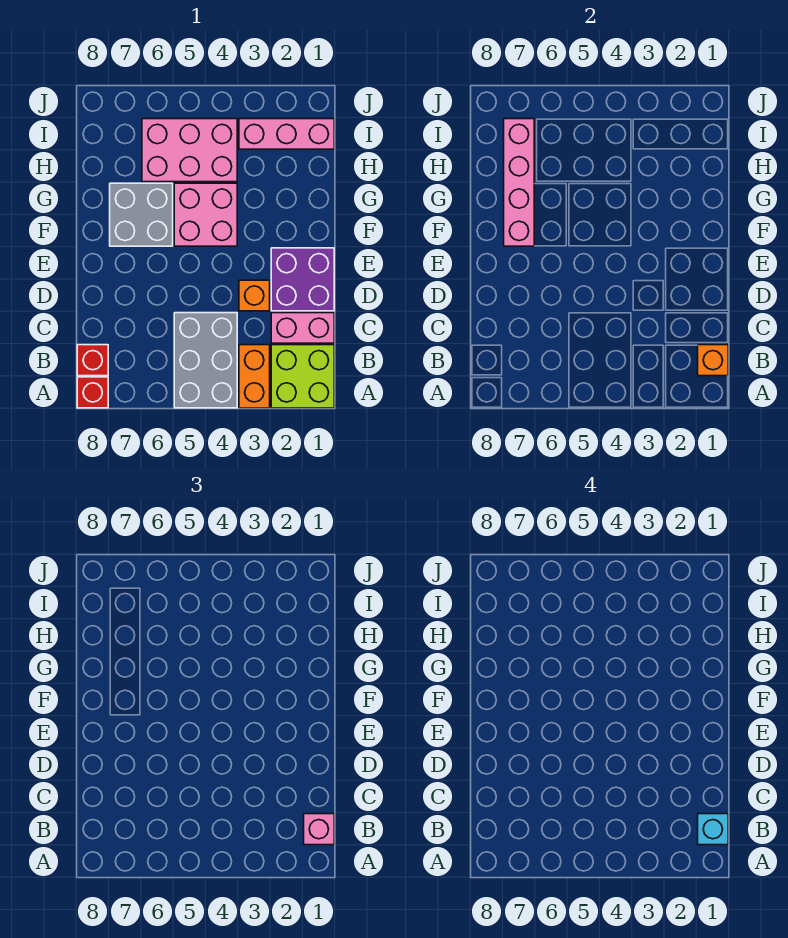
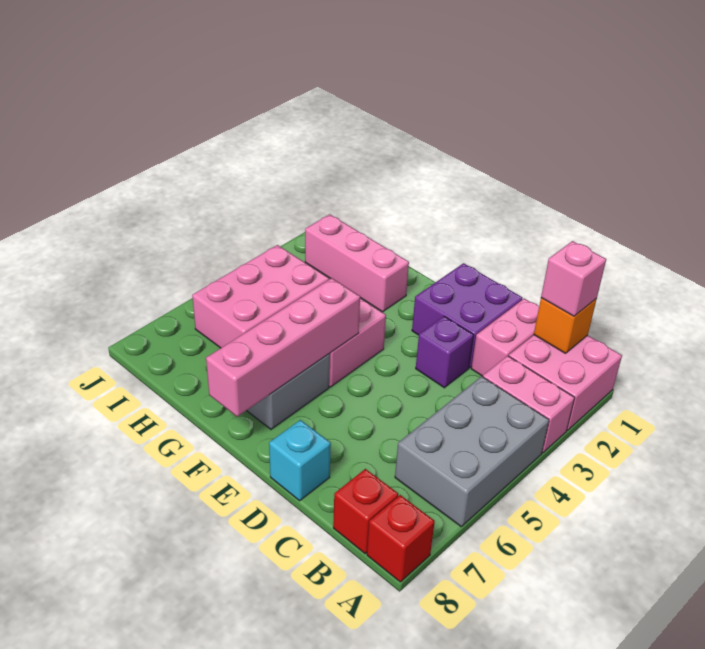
lime brick A1:B2 level 1 -> pink brick A1:B2 level 1
orange brick A3:B3 level 1 -> pink brick A3:B3 level 1
grey brick A4:C5 level 1 -> grey brick A4:B6 level 1
cyan brick B1 level 4 -> cyan brick D8 level 1
orange brick D3 level 1 -> purple brick D3 level 1
pink brick F7:I7 level 2 -> pink brick F5:F8 level 2
pink brick I1:I3 level 1 -> pink brick G2:I2 level 1

